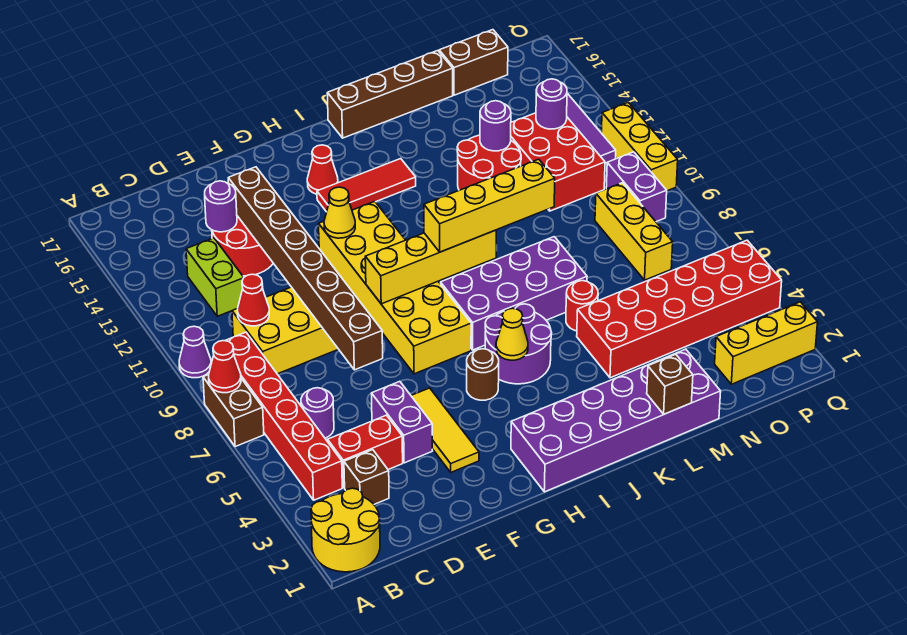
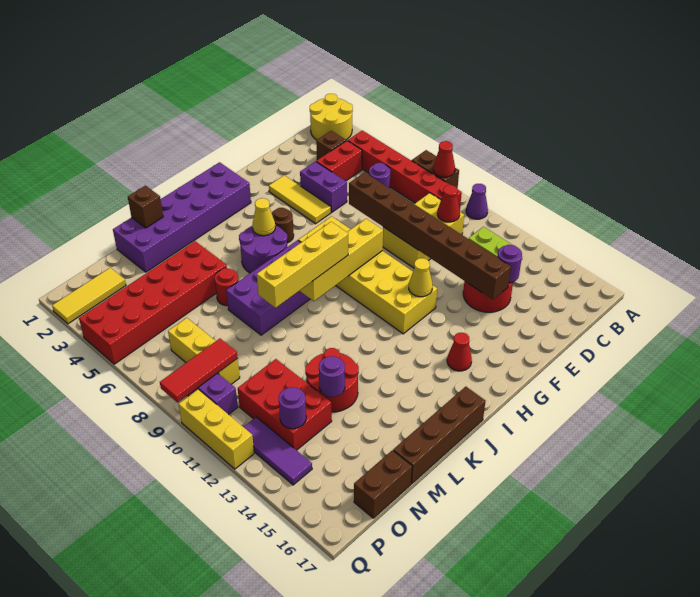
red tile H14:J14 level 1 -> red tile O9:Q9 level 2
yellow brick O2:Q2 level 1 -> yellow tile O2:Q2 level 1

